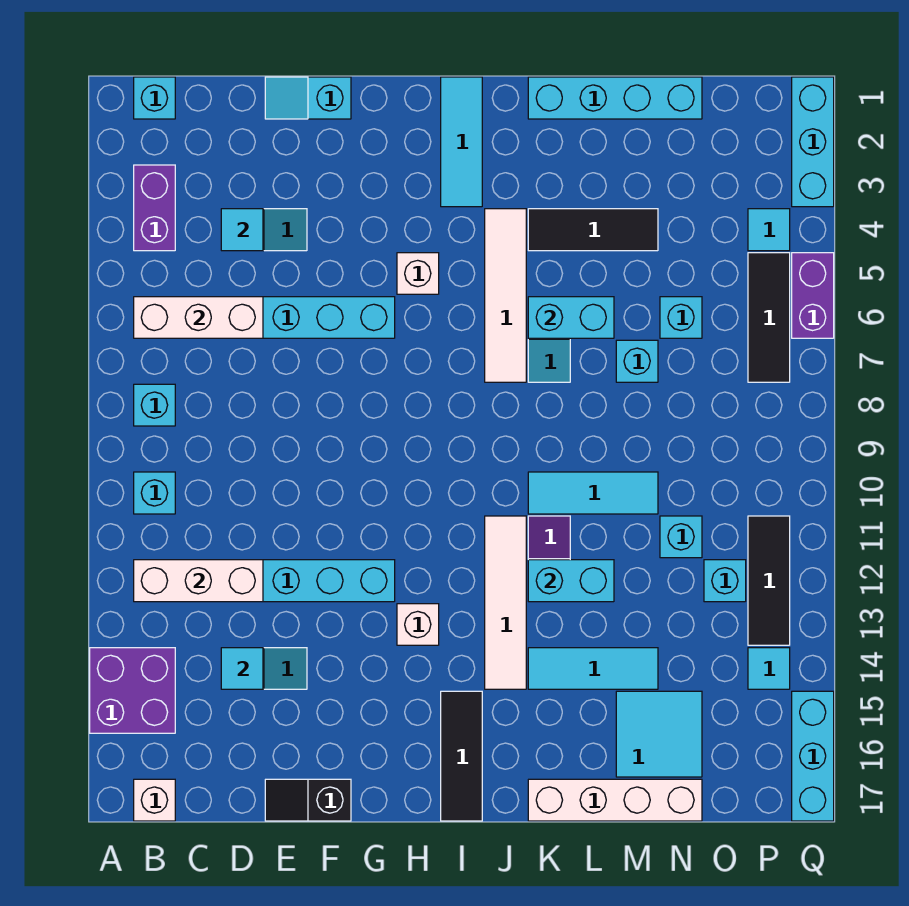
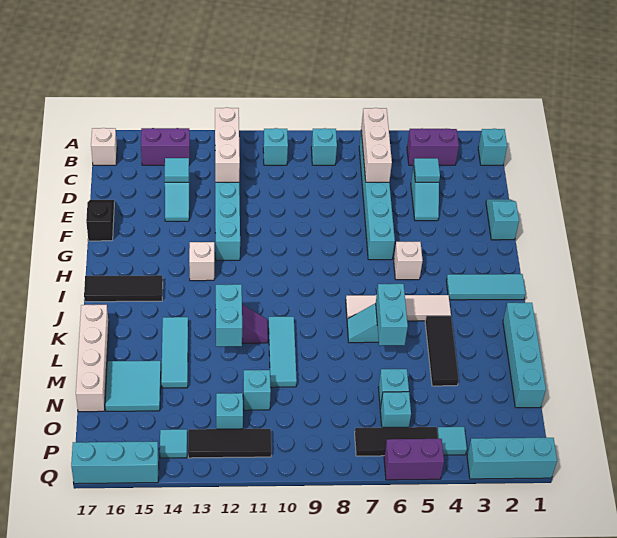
purple brick A14:B15 level 1 -> purple brick B14:B15 level 1
white tile J11:J14 level 1 -> none
cyan brick M7 level 1 -> cyan brick O6 level 1

